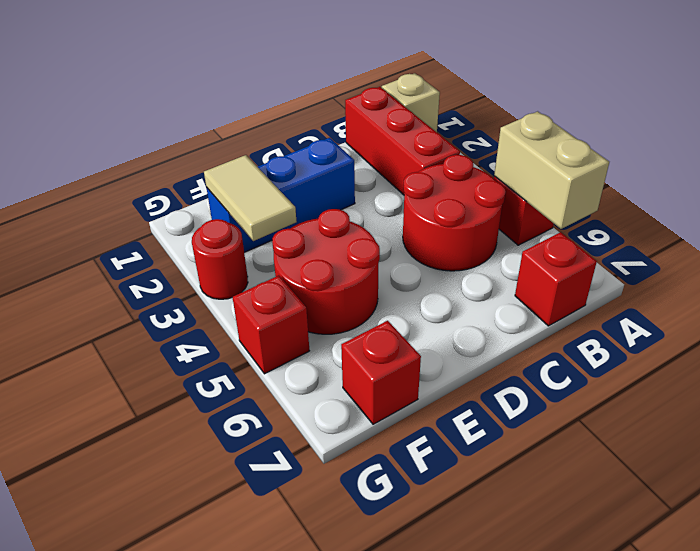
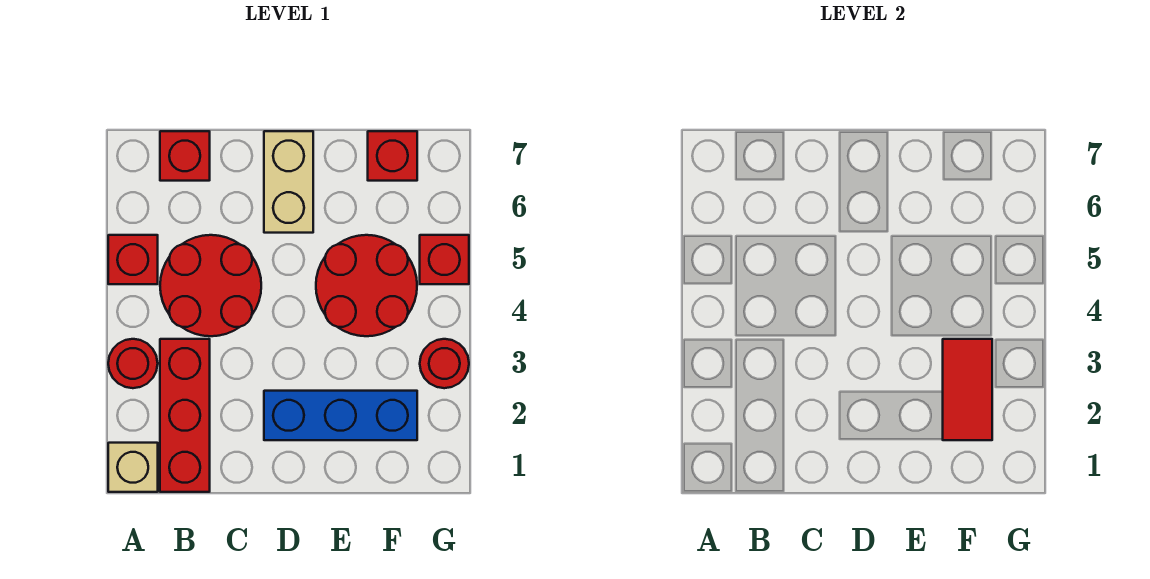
none -> red round brick A3 level 1
tan brick A5:A6 level 2 -> tan brick D6:D7 level 1
tan tile F2:F3 level 2 -> red tile F2:F3 level 2

